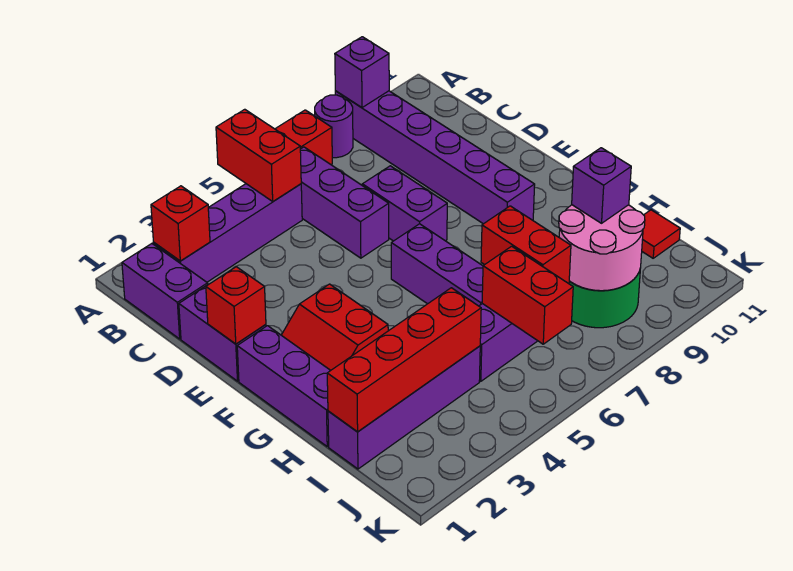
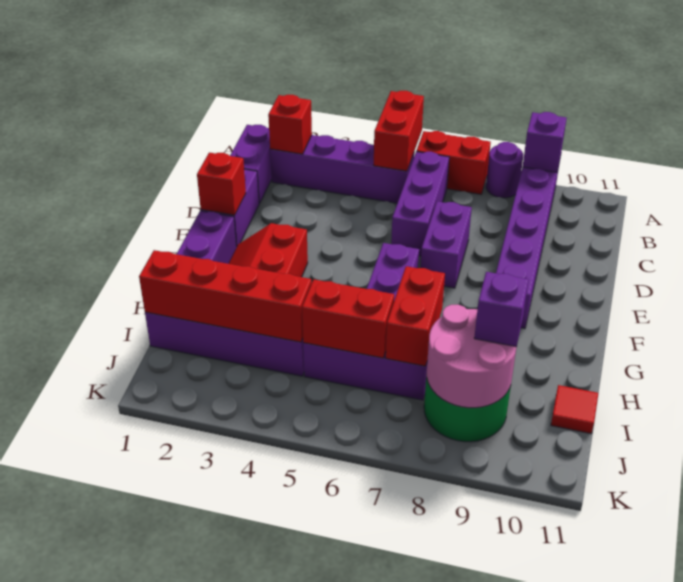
red brick I6:J6 level 2 -> red brick I5:I6 level 2

